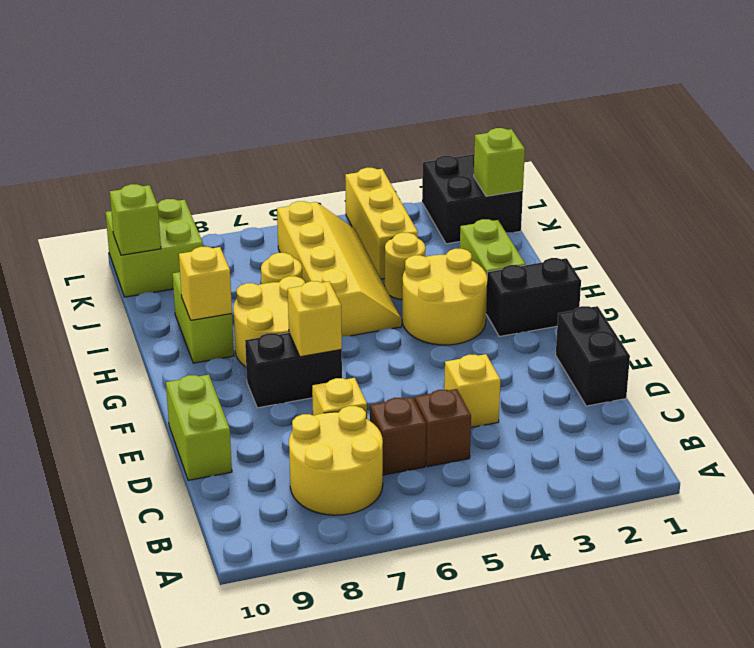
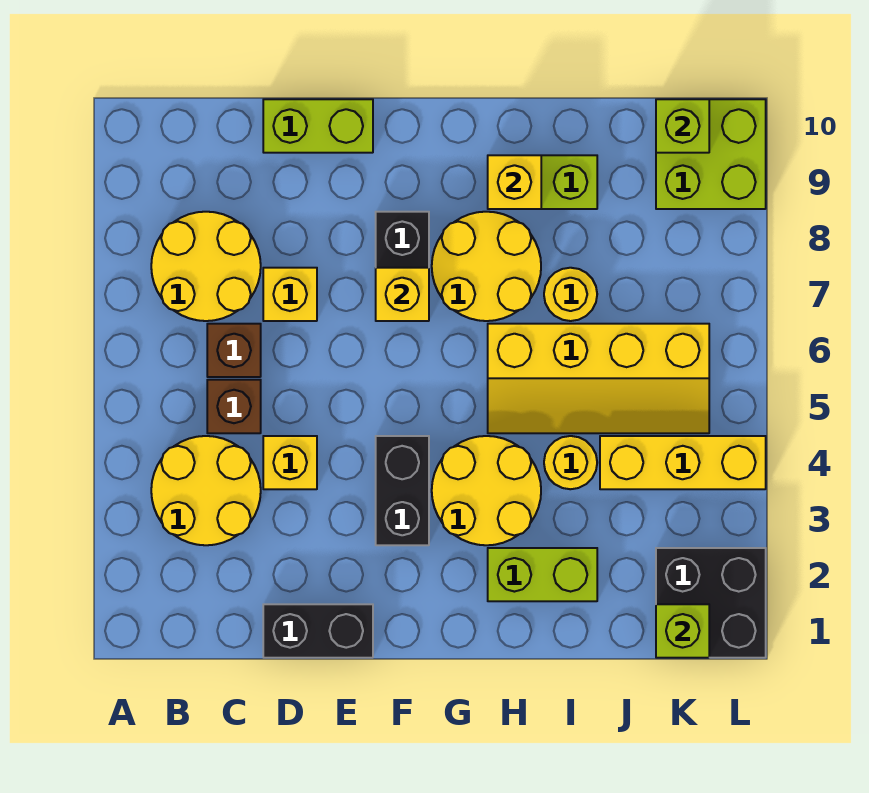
none -> yellow round brick B3:C4 level 1
black brick G1:G2 level 1 -> black brick F3:F4 level 1

